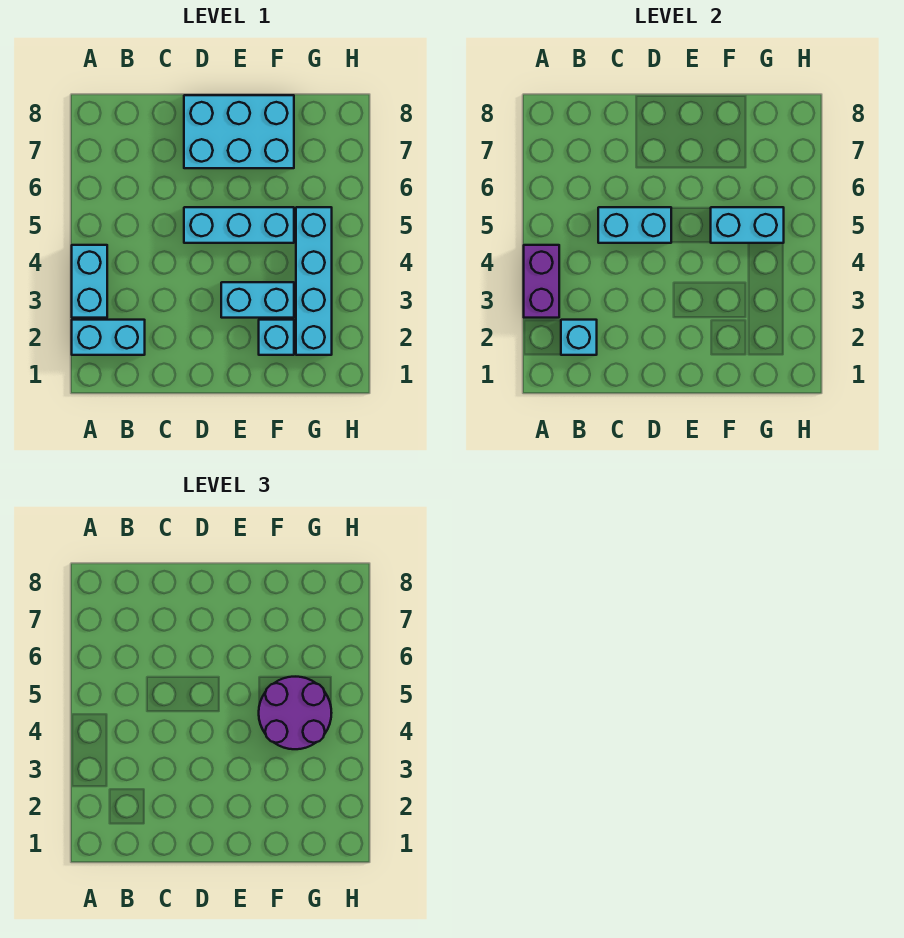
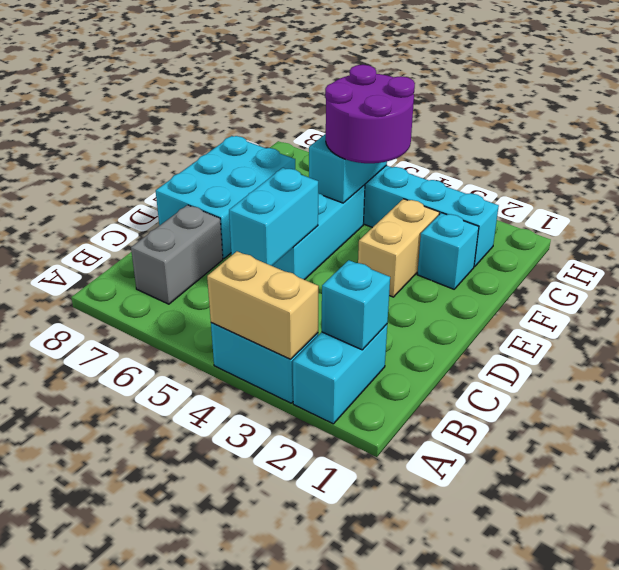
purple brick A3:A4 level 2 -> tan brick A3:A4 level 2
none -> grey brick B7:C7 level 1
cyan brick E3:F3 level 1 -> tan brick E3:F3 level 1

